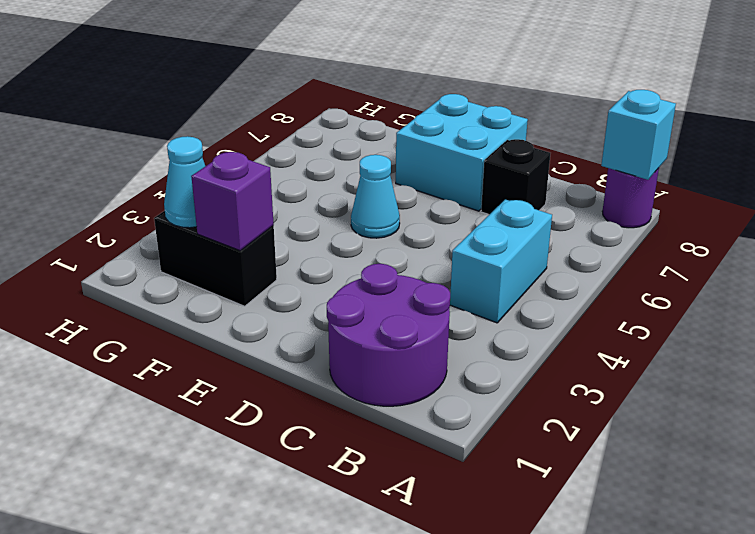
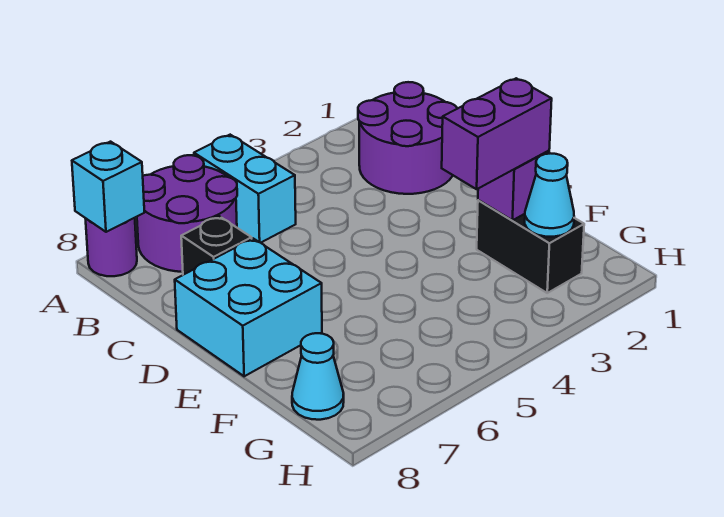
none -> purple round brick A6:B7 level 1
cyan brick B4:B5 level 1 -> cyan brick A5:B5 level 1
cyan cone E5 level 1 -> cyan cone G8 level 1
none -> purple brick F2:F3 level 3

